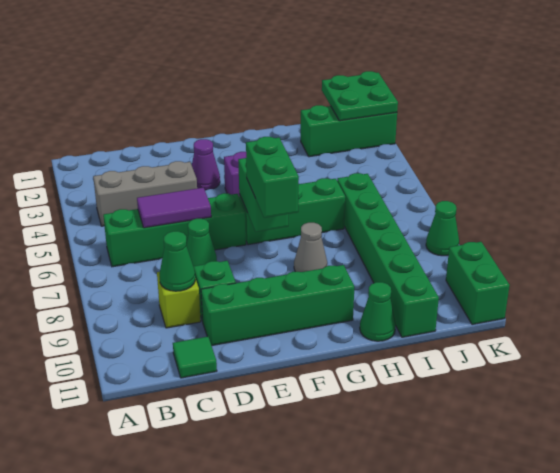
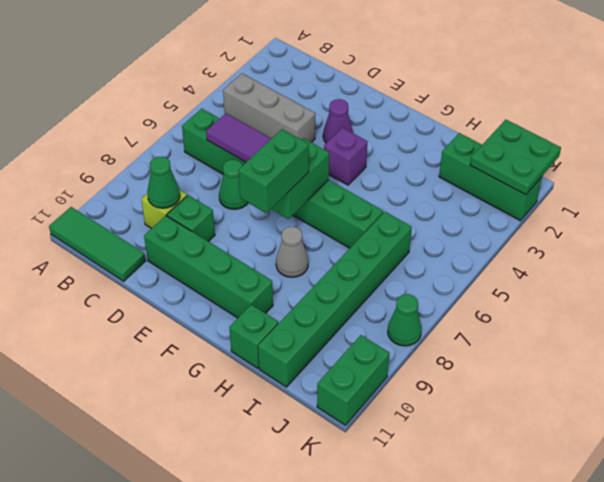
green tile C11 level 1 -> green tile A11:C11 level 1
green cone H11 level 1 -> green brick H11 level 1

